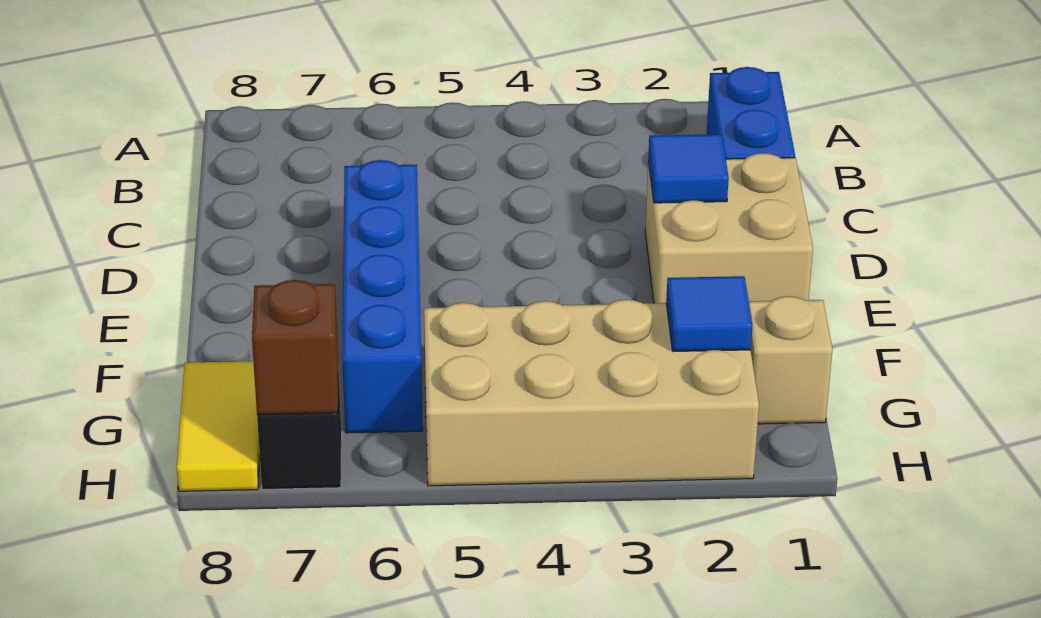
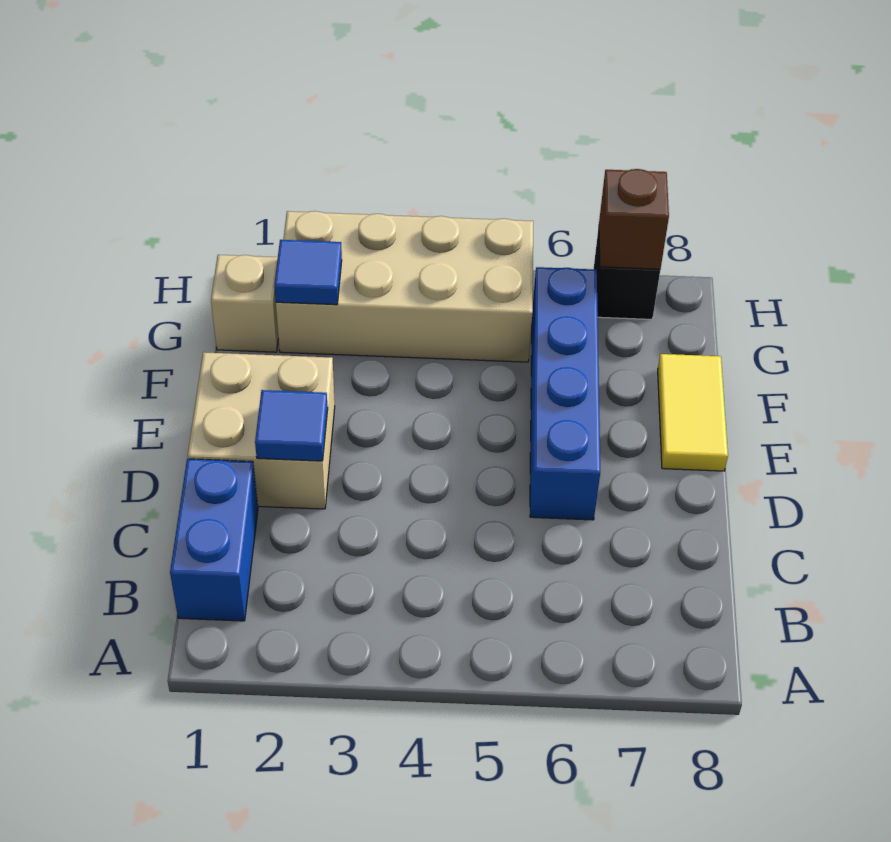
yellow tile G8:H8 level 1 -> yellow tile E8:F8 level 1

